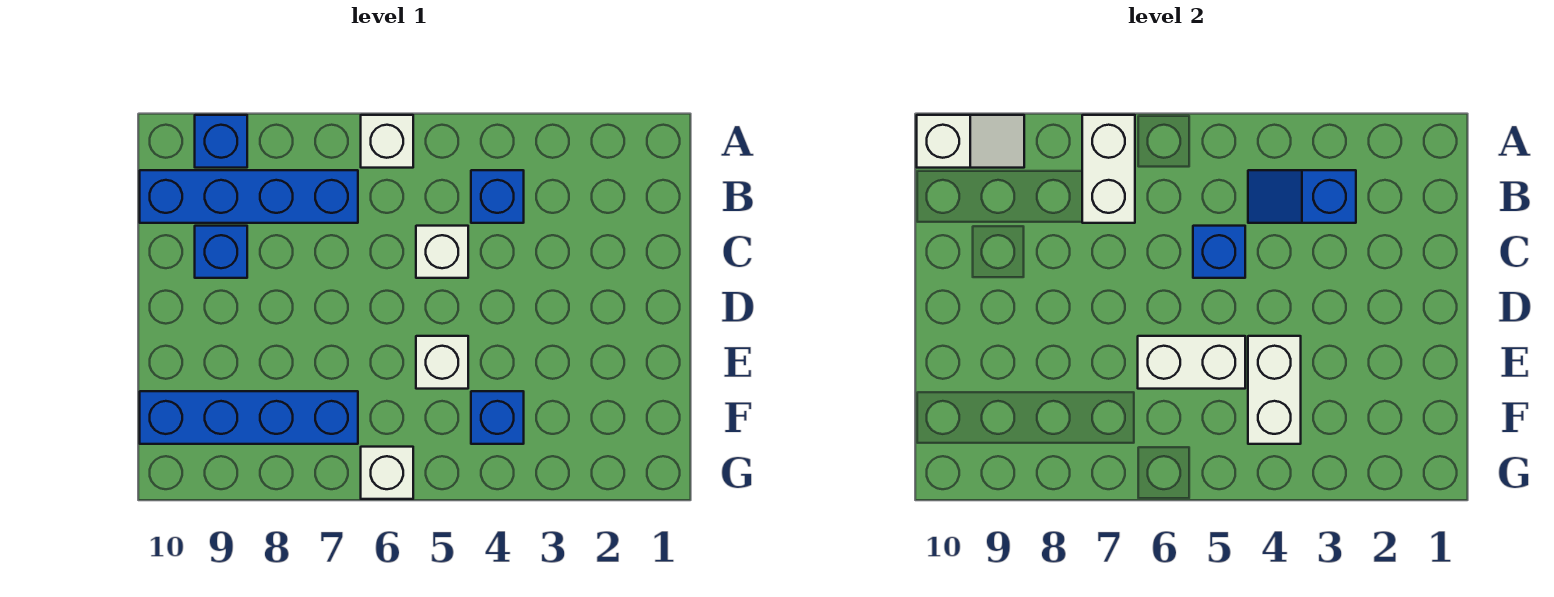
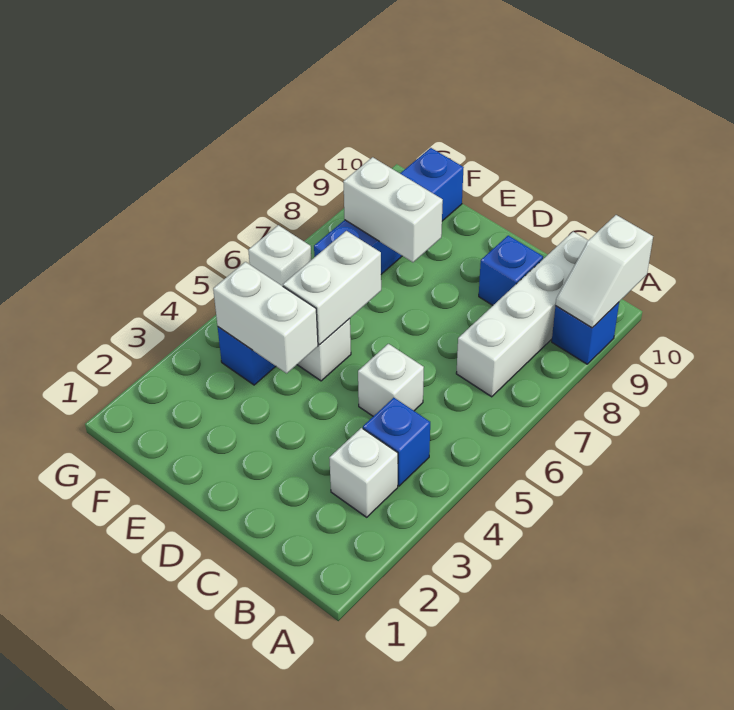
white brick A6 level 1 -> white brick B3 level 1
white brick A7:B7 level 2 -> white brick E8:F8 level 2
blue slope B3:B4 level 2 top 3 -> none
blue brick B7:B10 level 1 -> white brick B7:B10 level 1
blue brick C5 level 2 -> none

